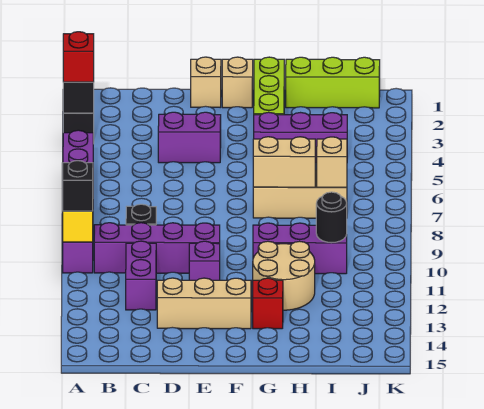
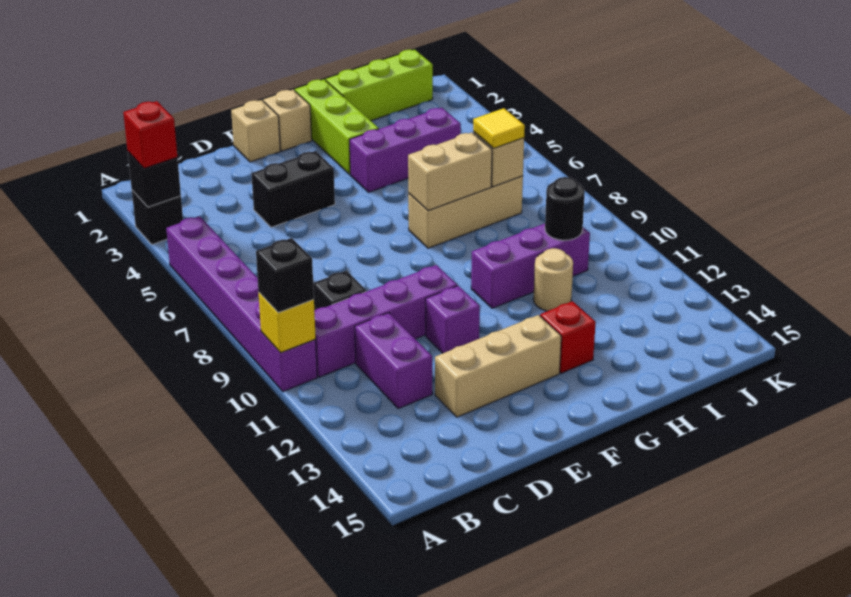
purple brick D4:E4 level 1 -> black brick D4:E4 level 1
tan round brick G11:H12 level 1 -> tan round brick H11 level 1
none -> yellow tile I7 level 3

